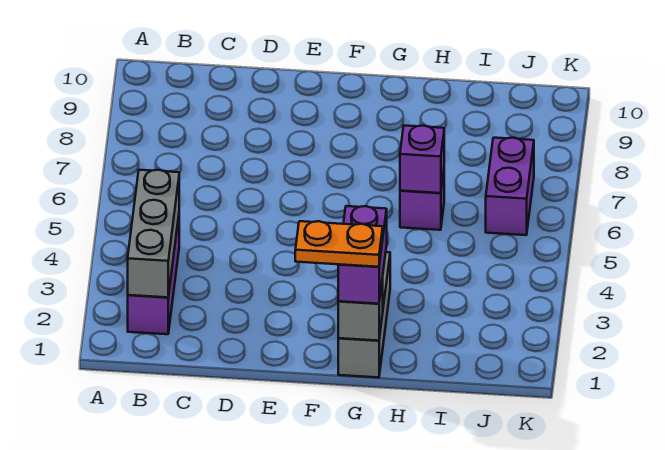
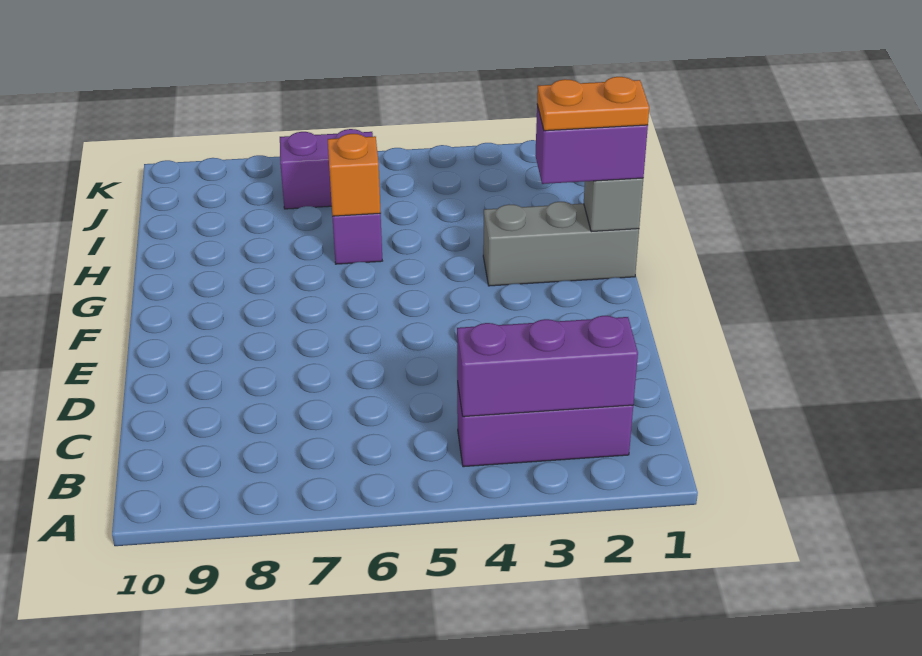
grey brick B2:B4 level 2 -> purple brick B2:B4 level 2
orange plate F1:G1 level 4 -> orange plate G1:G2 level 4
purple brick H6 level 2 -> orange brick H6 level 2

